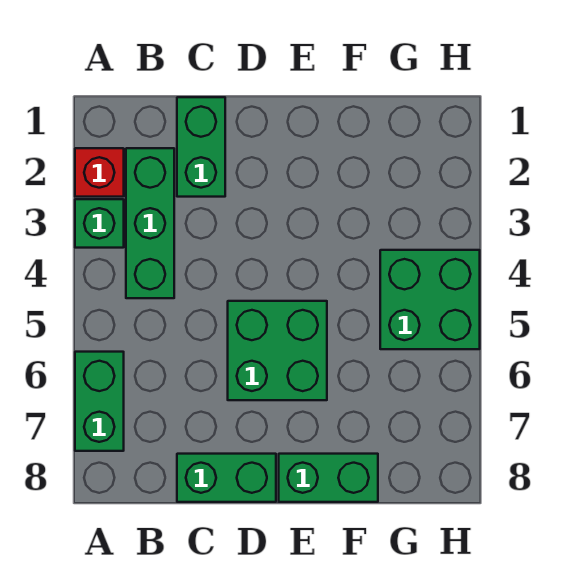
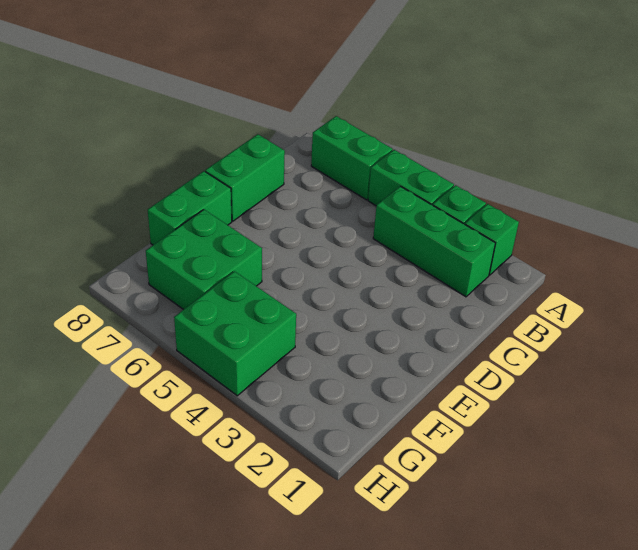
red brick A2 level 1 -> green brick A2 level 1
green brick C1:C2 level 1 -> green brick A4:A5 level 1
green brick D5:E6 level 1 -> green brick F6:G7 level 1

